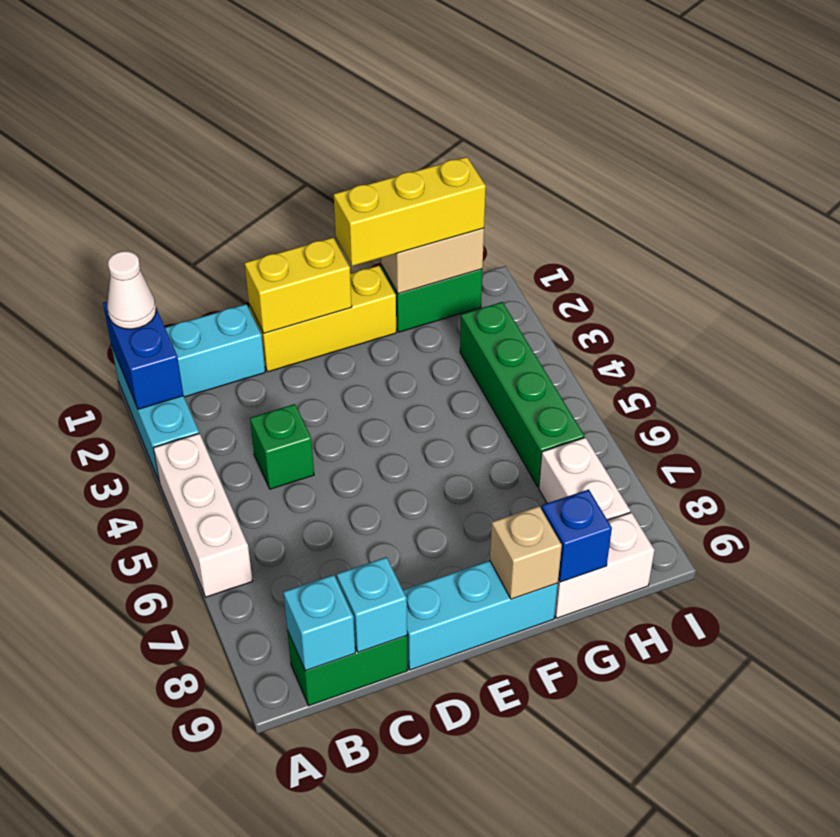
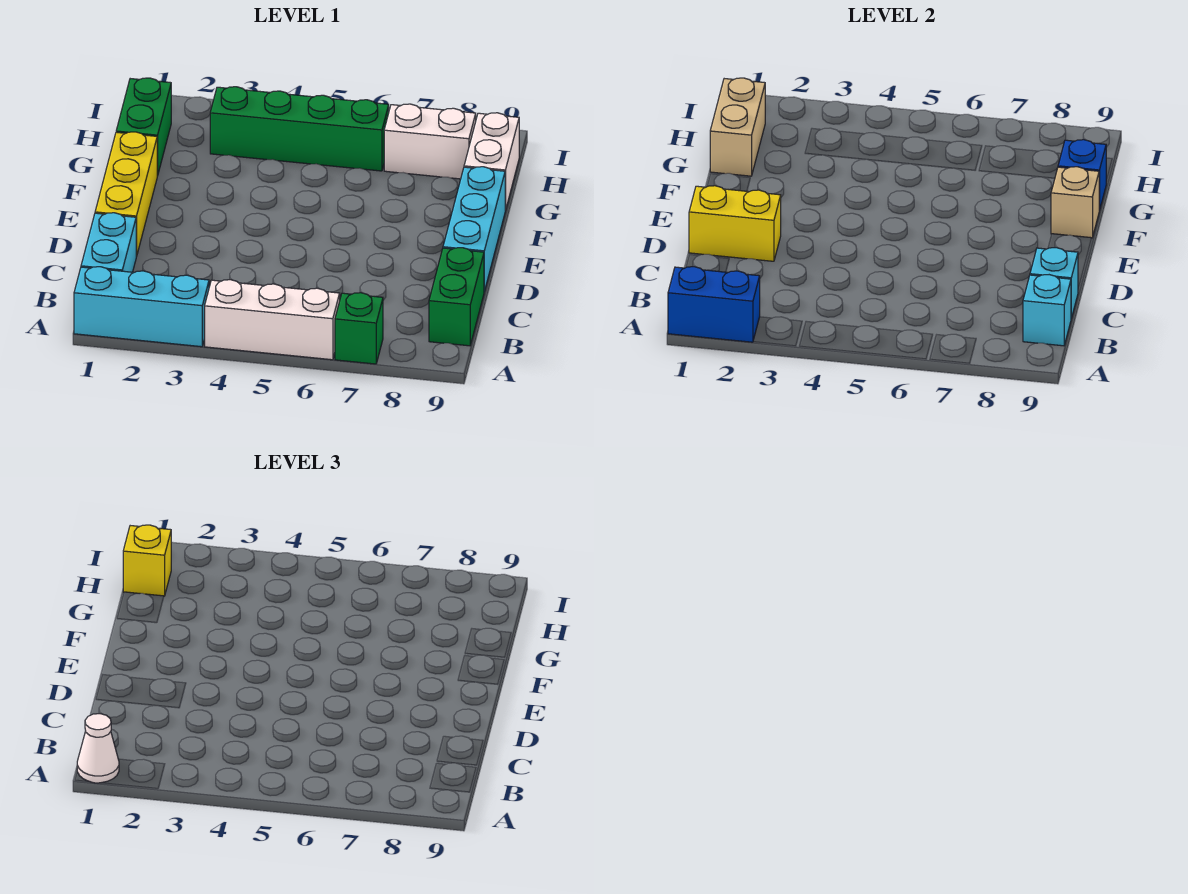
green brick C4 level 1 -> green brick A7 level 1
yellow brick D1:E1 level 2 -> yellow brick D1:D2 level 2
yellow brick F1:H1 level 3 -> yellow brick H1 level 3

